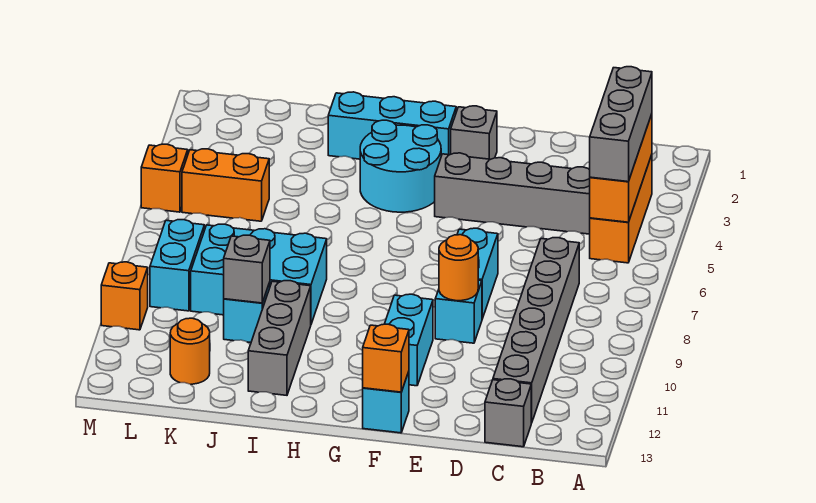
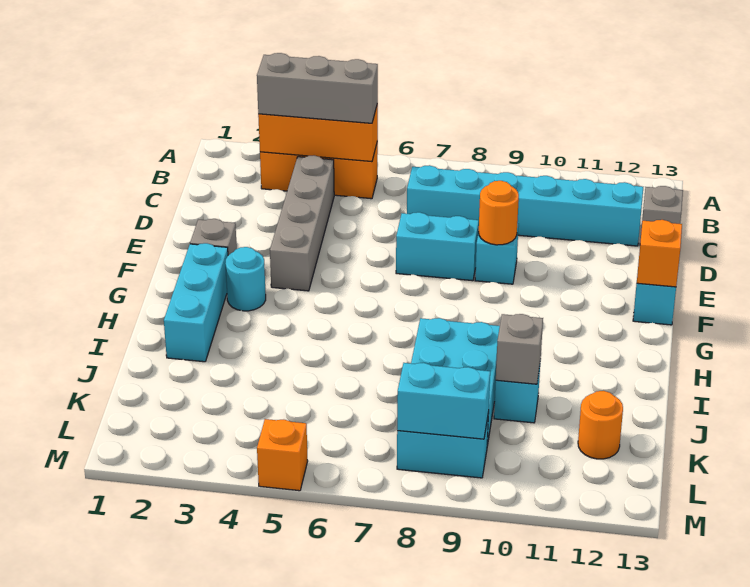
grey brick C7:C12 level 1 -> cyan brick C7:C12 level 1
cyan brick F10:F11 level 1 -> cyan brick L8:L9 level 2
cyan round brick G3:H4 level 1 -> cyan round brick G3 level 1
grey brick I10:I12 level 1 -> none
orange brick K5:L5 level 1 -> none
orange brick M10 level 1 -> none

